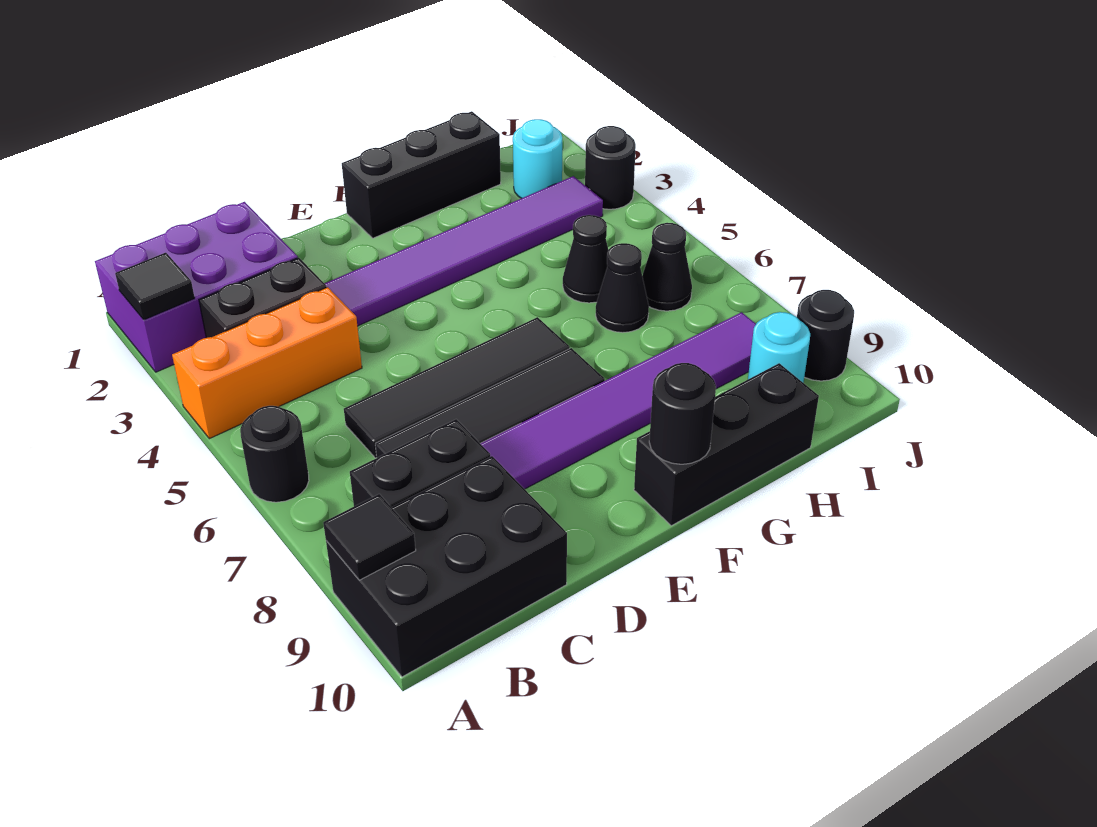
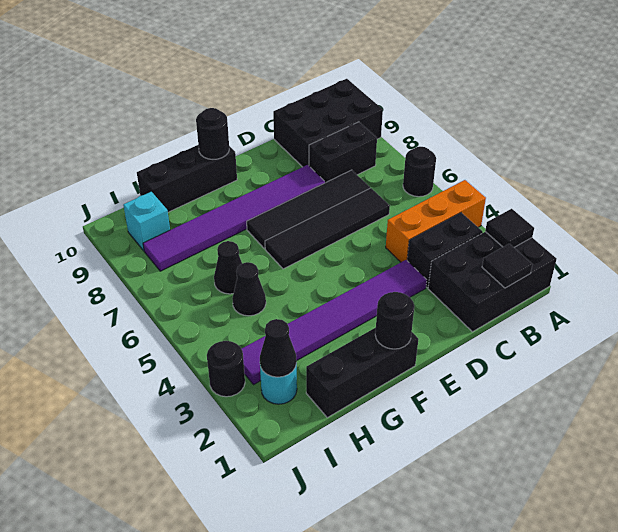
purple brick A1:C2 level 1 -> black brick A1:C2 level 1
black tile A9 level 2 -> black tile B1 level 2
black cone I6 level 1 -> black cone I2 level 2
cyan round brick I9 level 1 -> cyan brick I9 level 1
black round brick J9 level 1 -> black round brick F1 level 2

